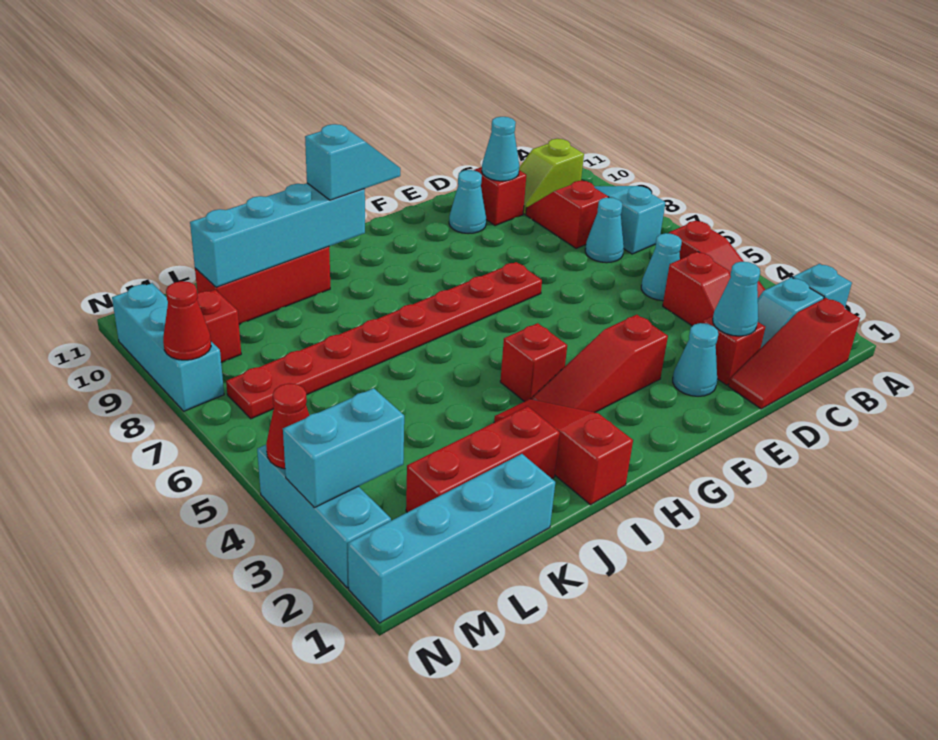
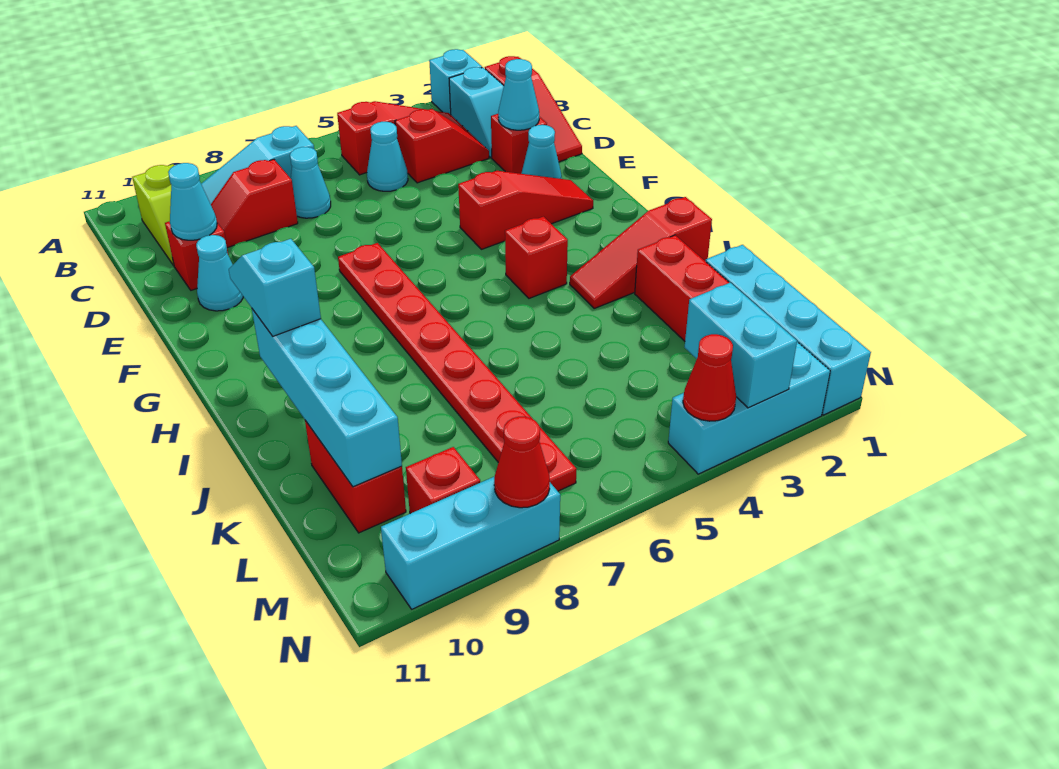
red slope F3:H3 level 1 top F -> red slope F2:F4 level 1 top 4
red brick J10:L10 level 1 -> red brick K10:L10 level 1

